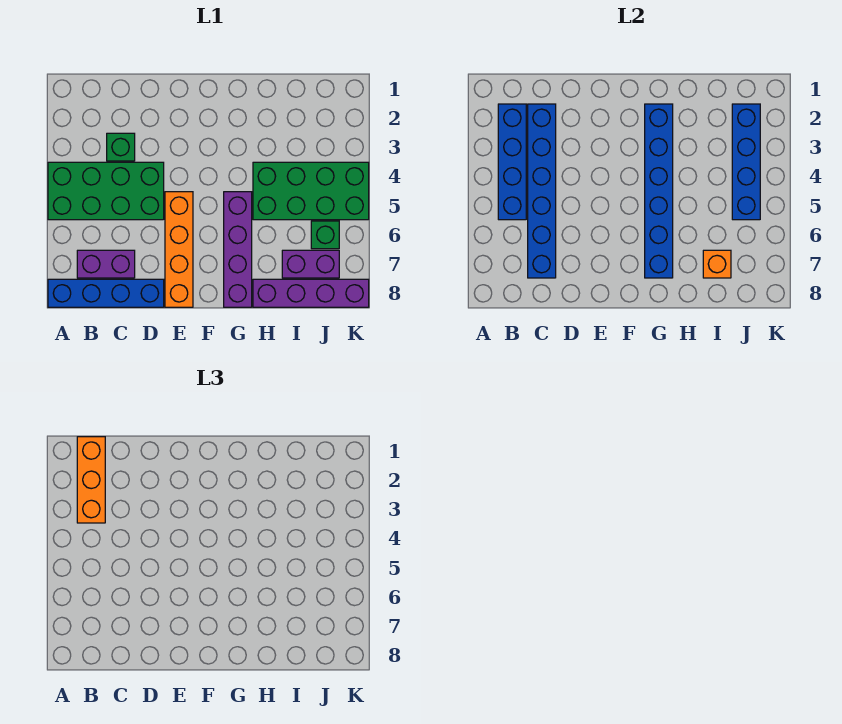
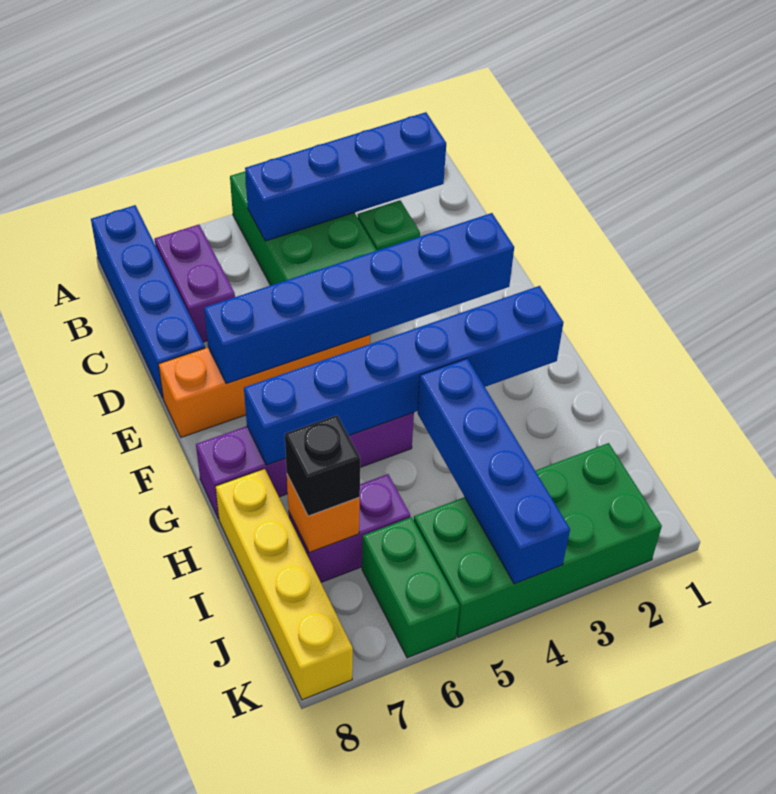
orange brick B1:B3 level 3 -> none
blue brick C2:C7 level 2 -> blue brick E2:E7 level 2
green brick H4:K5 level 1 -> green brick J2:K5 level 1
purple brick H8:K8 level 1 -> yellow brick H8:K8 level 1
purple brick I7:J7 level 1 -> purple brick I6:I7 level 1
none -> black brick I7 level 3
blue brick J2:J5 level 2 -> blue brick H4:K4 level 2
green brick J6 level 1 -> green brick J6:K6 level 1

